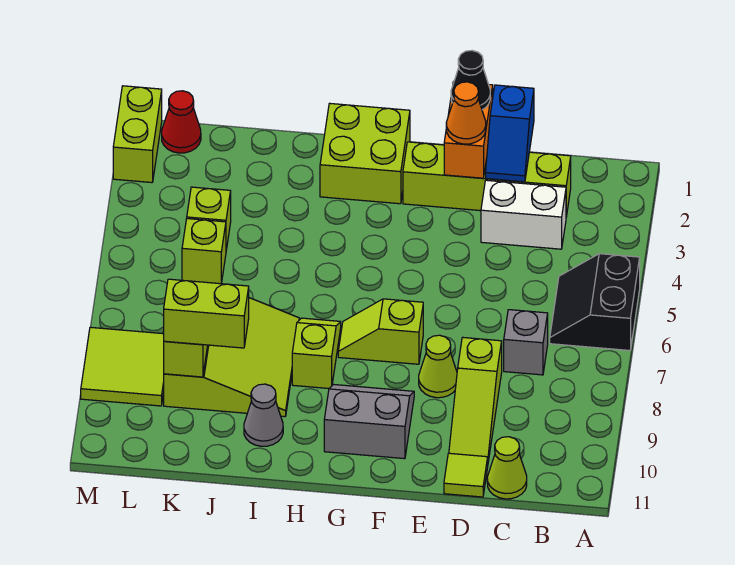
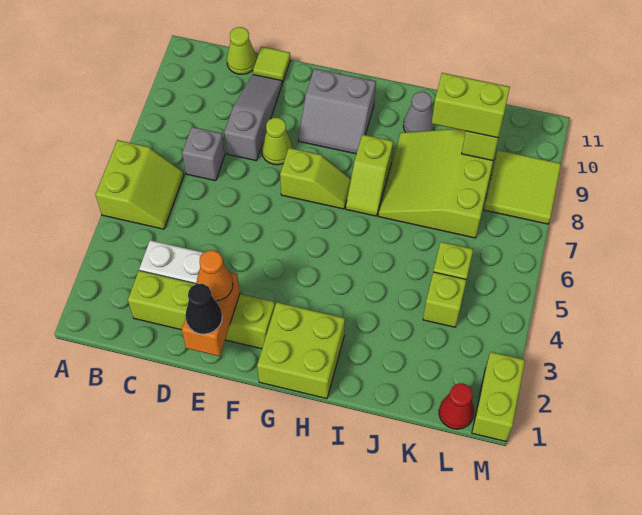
black slope A5:B6 level 1 top A -> lime slope A5:B6 level 1 top A
blue slope D1:D2 level 2 top 1 -> none
lime slope D8:D10 level 1 top 8 -> grey slope D8:D10 level 1 top 8

